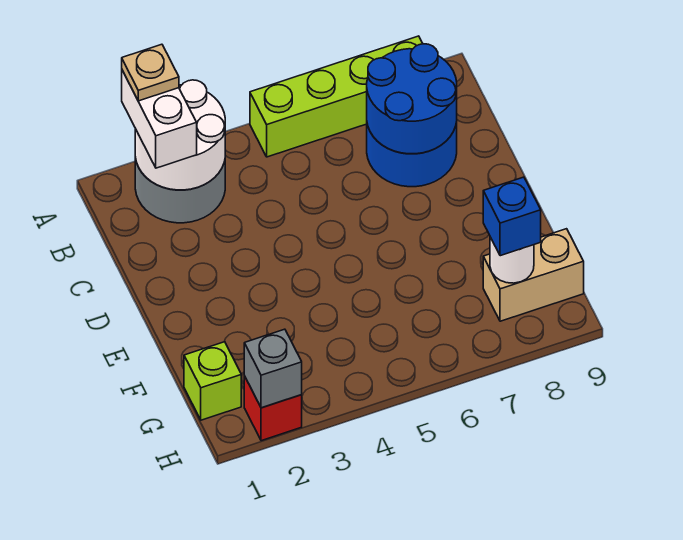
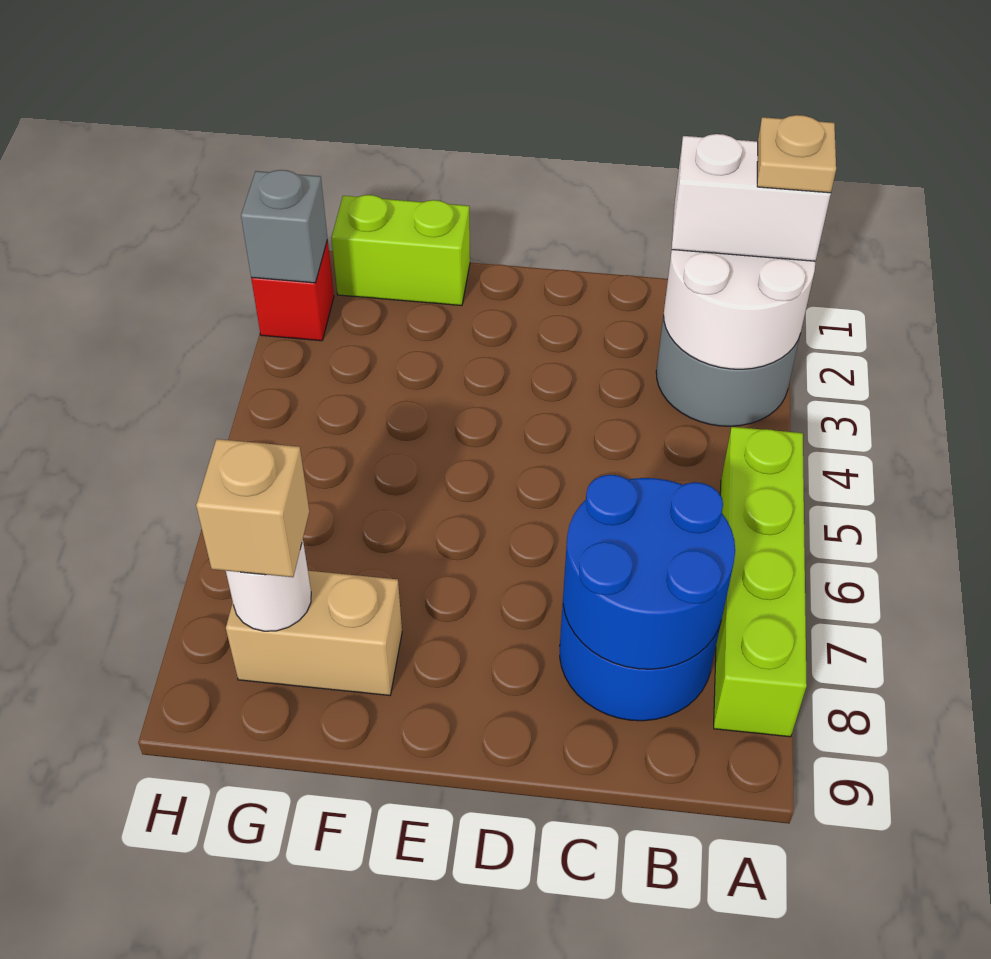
lime brick G1 level 1 -> lime brick F1:G1 level 1
tan brick G8:G9 level 1 -> tan brick F8:G8 level 1
blue brick G8 level 3 -> tan brick G8 level 3

